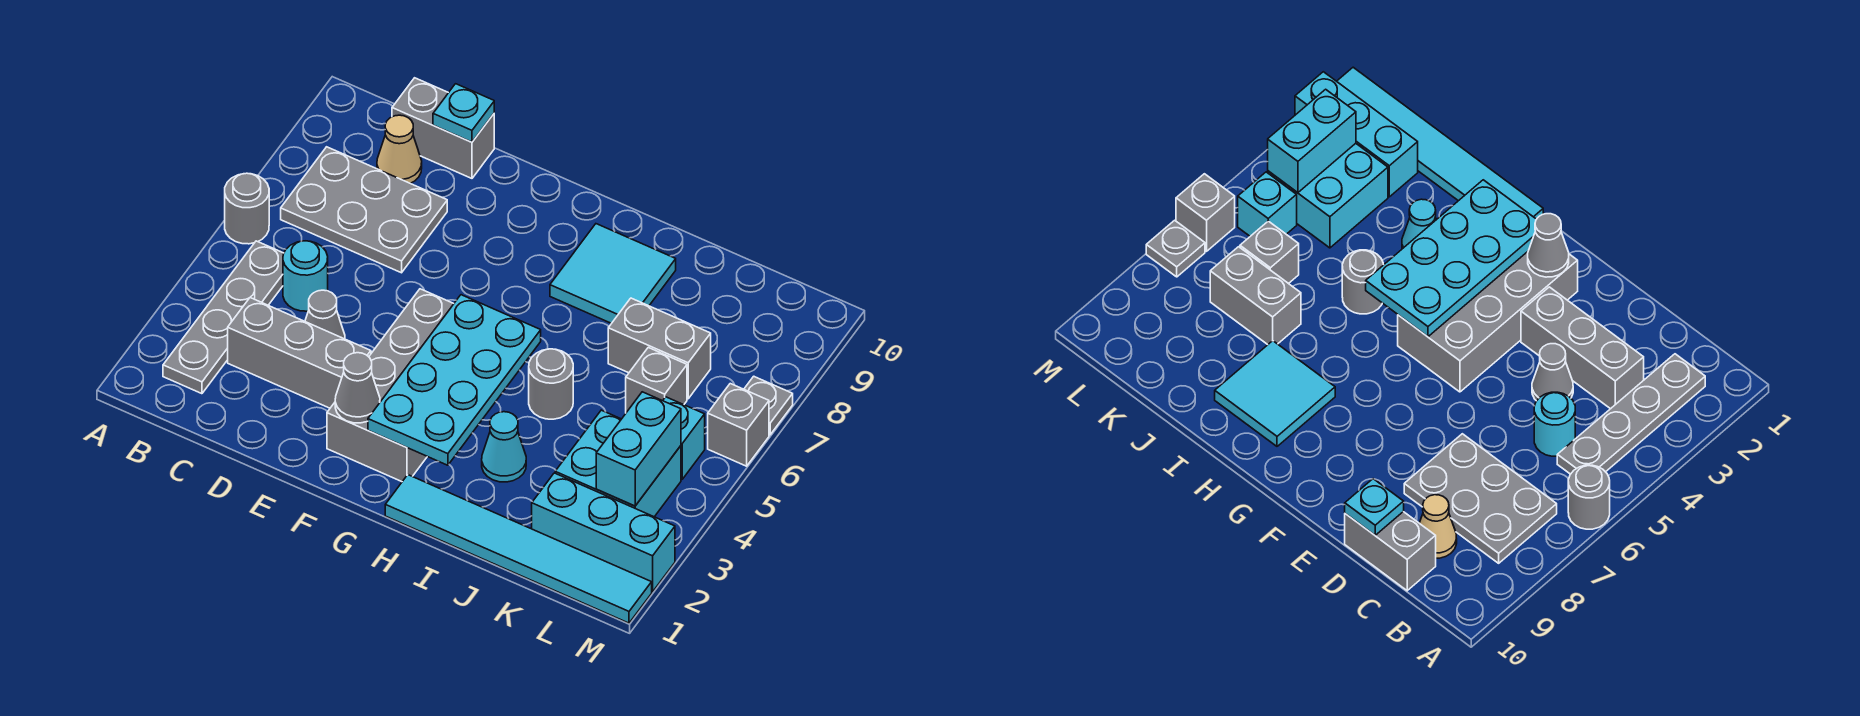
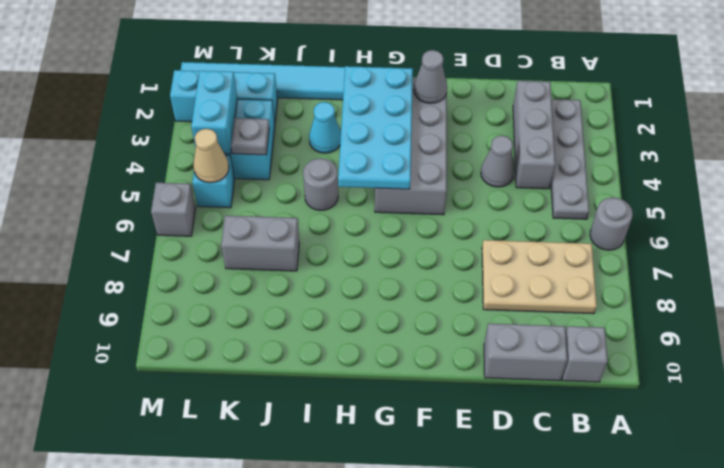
grey plate B7:D8 level 1 -> tan plate B7:D8 level 1
grey brick C3:E3 level 1 -> grey brick C2:C4 level 1
cyan round brick C5 level 1 -> none
tan cone C9 level 1 -> tan cone L5 level 2
cyan plate D10 level 2 -> none
cyan tile H8:I9 level 1 -> none
grey brick K6 level 1 -> grey brick B10 level 1
grey plate M7 level 1 -> grey plate K4 level 2

